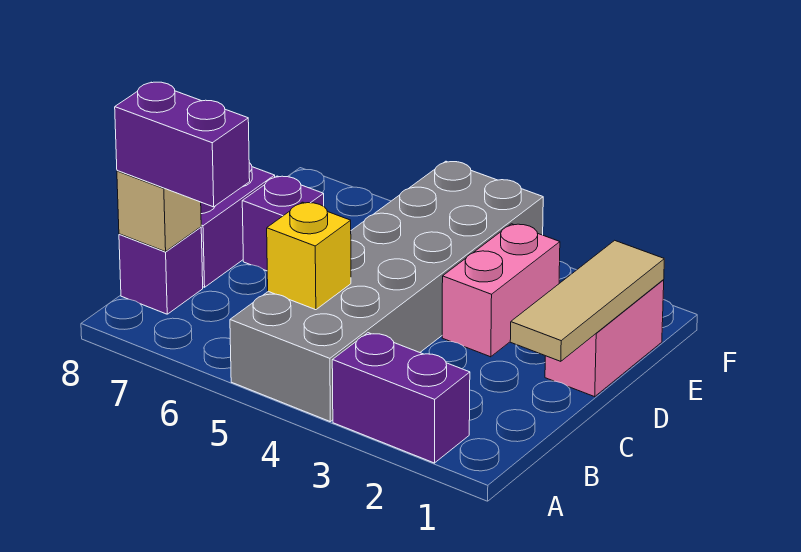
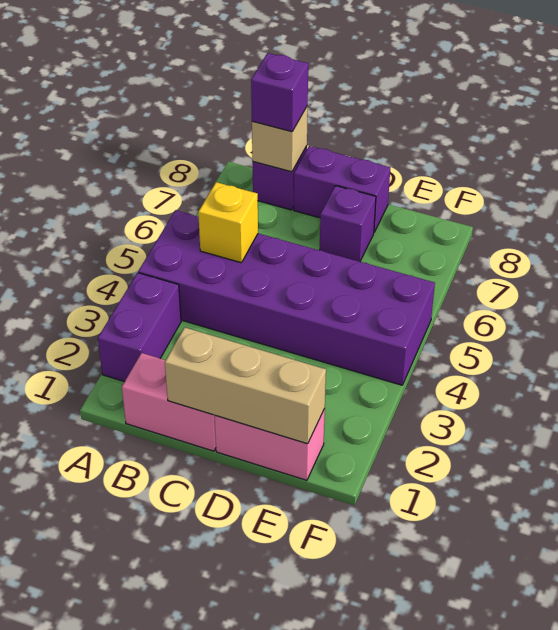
grey brick A4:F5 level 1 -> purple brick A4:F5 level 1
purple brick B7:B8 level 3 -> purple brick B8 level 3
tan tile C1:E1 level 2 -> tan brick C1:E1 level 2
pink brick D3:E3 level 1 -> pink brick B1:C1 level 1

